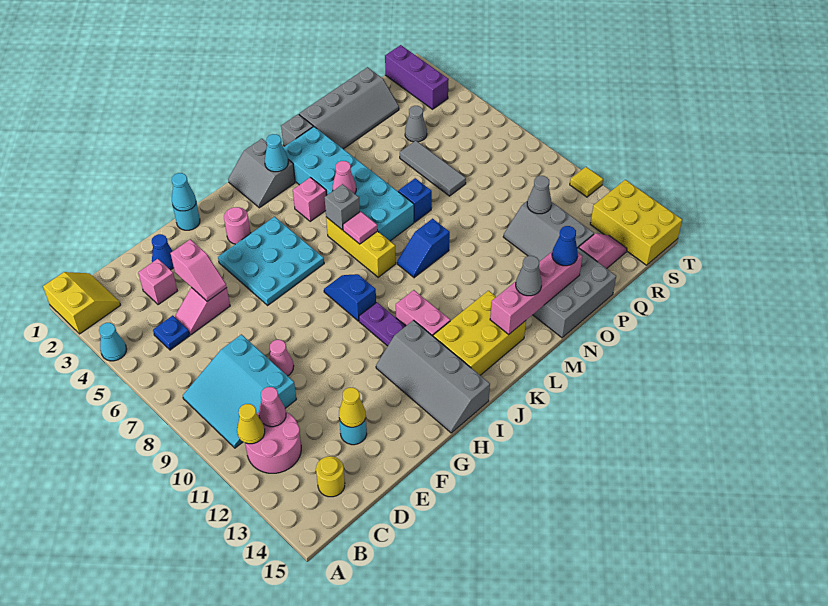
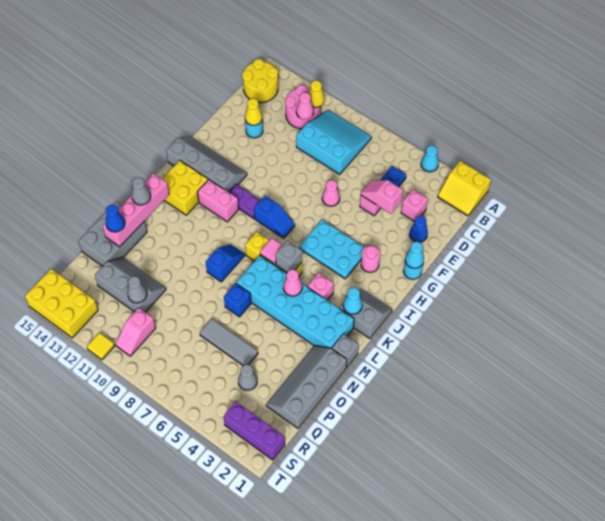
yellow round brick C14 level 1 -> yellow round brick B14:C15 level 1
pink cone E9 level 1 -> pink cone F7 level 1
cyan plate G4:I6 level 1 -> cyan plate H4:I6 level 1
yellow brick J13:L14 level 1 -> yellow brick J13:K14 level 1
pink slope Q14:R14 level 1 top Q -> pink slope R10:S10 level 1 top R

